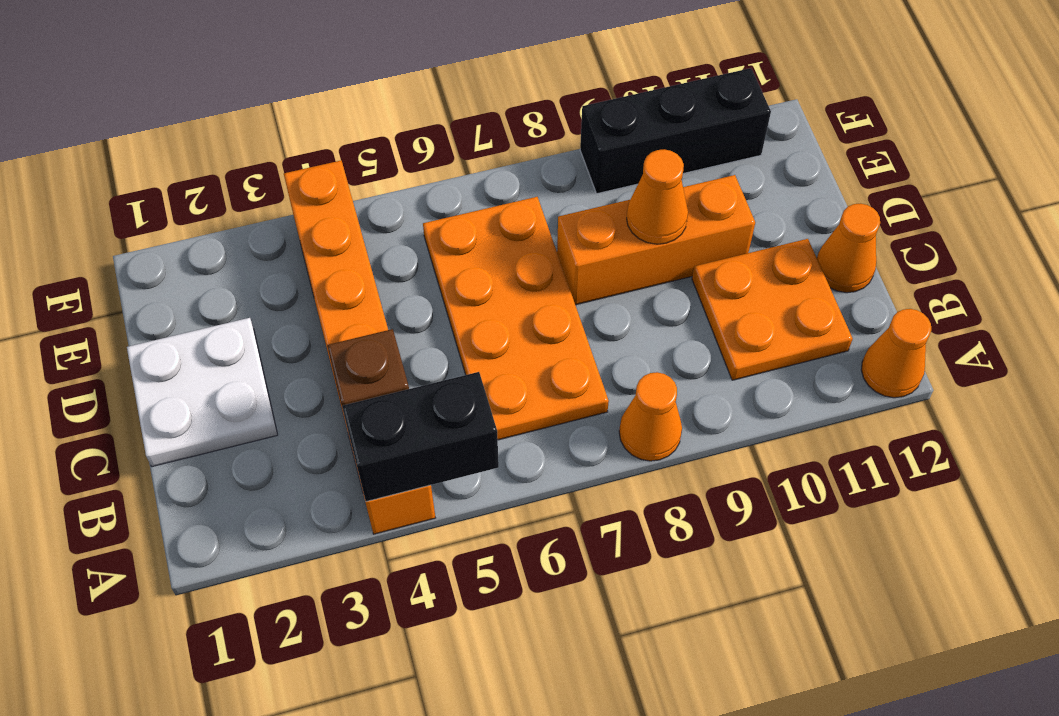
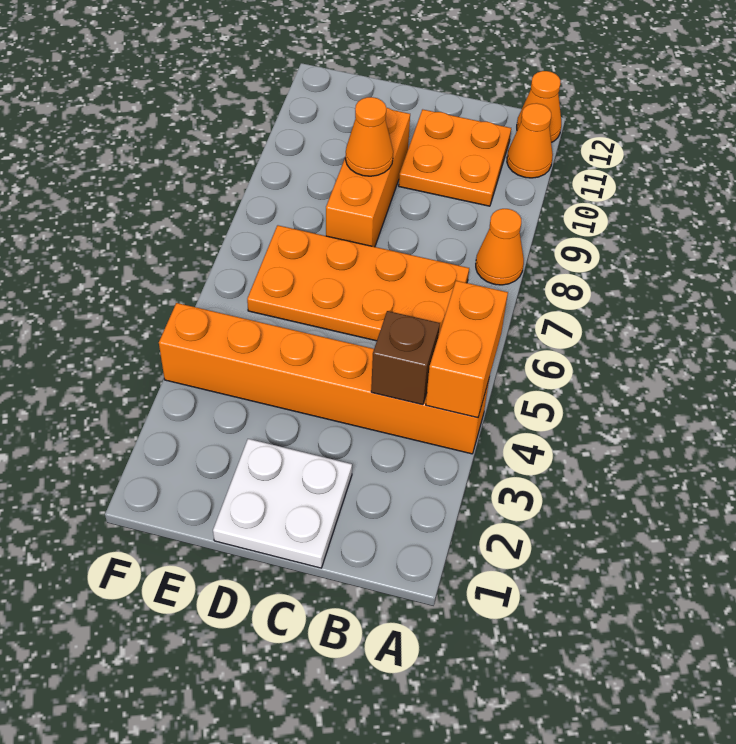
black brick A4:A5 level 2 -> orange brick A4:A5 level 2
orange cone C12 level 1 -> orange cone A11 level 1
black brick F9:F11 level 1 -> none

